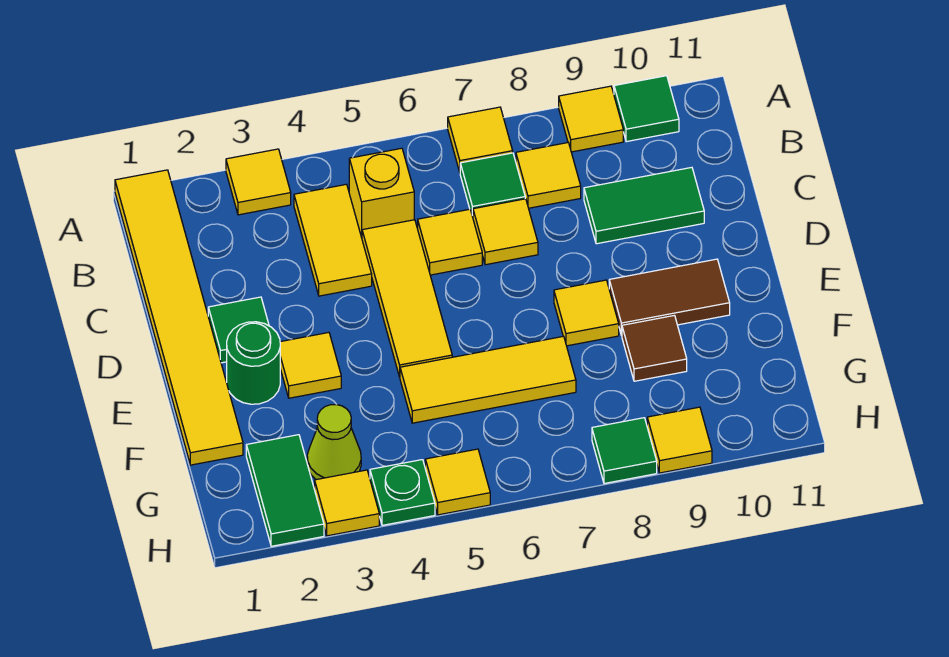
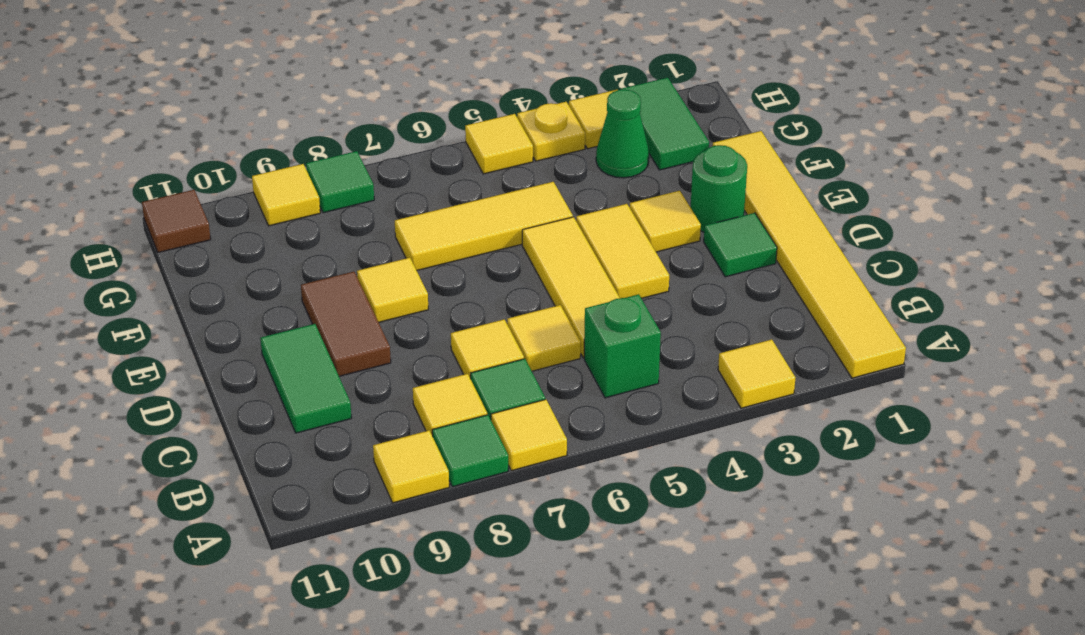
green tile A10 level 1 -> green tile A8 level 1
yellow tile B4:C4 level 1 -> yellow tile D4:E4 level 1
yellow brick B5 level 1 -> green brick B5 level 1
green tile C9:C10 level 1 -> green tile C10:D10 level 1
brown tile E9:E10 level 1 -> brown tile D9:E9 level 1
brown tile F9 level 1 -> brown tile H11 level 1
lime cone G3 level 1 -> green cone G3 level 1
green plate H4 level 1 -> yellow plate H4 level 1

